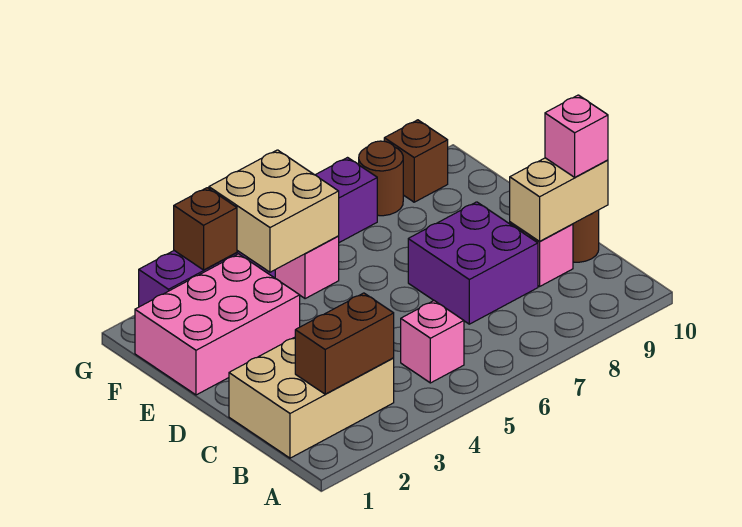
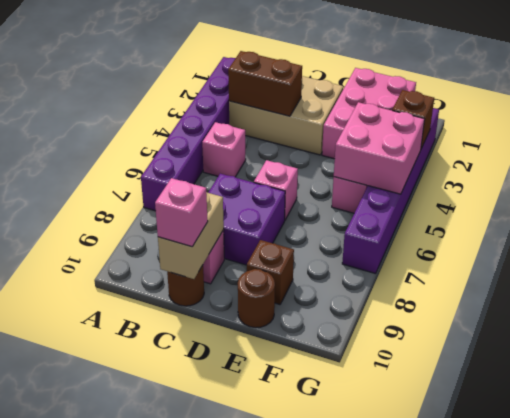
none -> purple brick A2:A7 level 1
tan brick B1:C3 level 1 -> tan brick B2:D3 level 1
brown brick B2:B3 level 2 -> brown brick B3:C3 level 2
none -> pink brick D6 level 1
tan brick F4:G5 level 2 -> pink brick F4:G5 level 2
brown round brick G8 level 1 -> brown round brick E10 level 1
brown brick G9 level 1 -> brown brick E9 level 1

